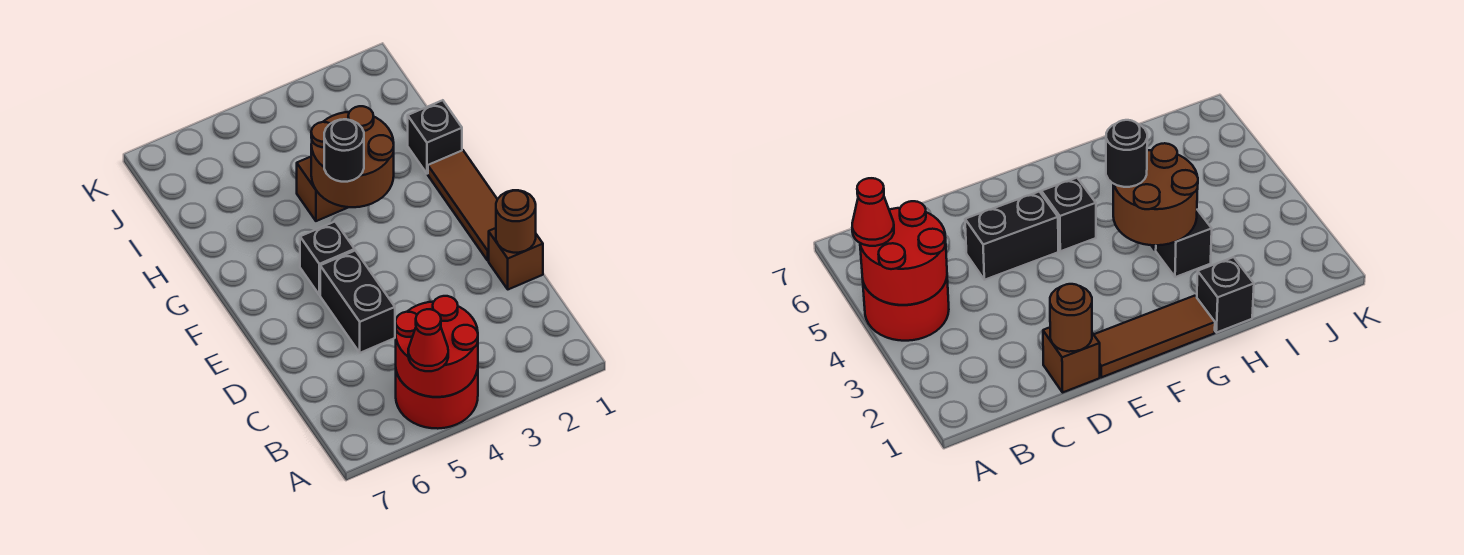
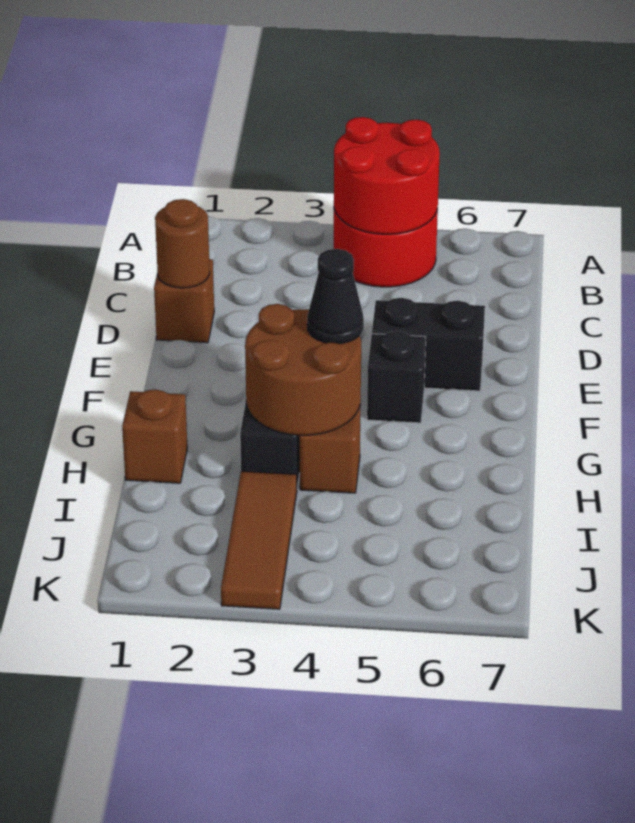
red cone A5 level 3 -> none
black brick D5:E5 level 1 -> black brick E5:E6 level 1
brown tile E1:G1 level 1 -> brown tile I3:K3 level 1
black round brick G4 level 3 -> black cone G4 level 3
black brick H1 level 1 -> brown brick H1 level 1

